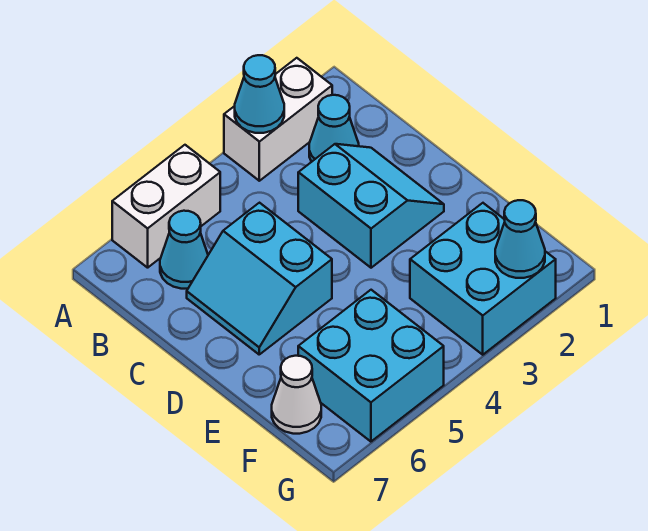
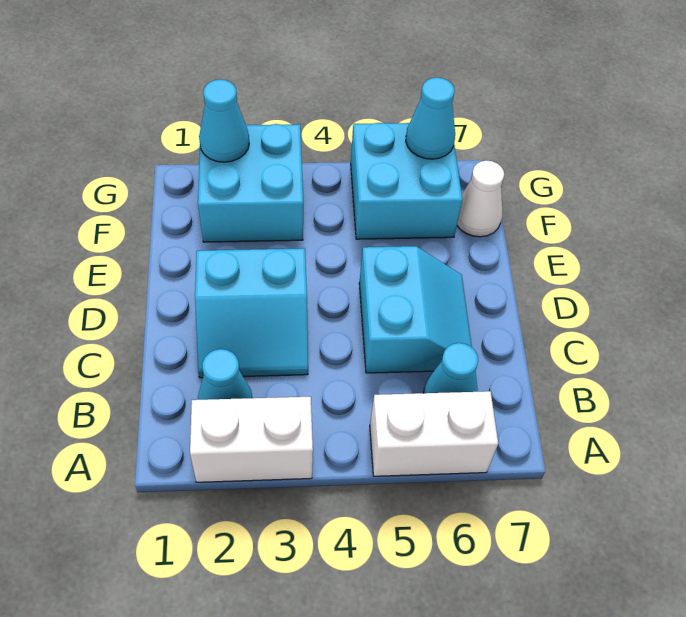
cyan cone A3 level 2 -> cyan cone G6 level 2
cyan slope C2:D3 level 1 top 3 -> cyan slope C2:D3 level 1 top D

